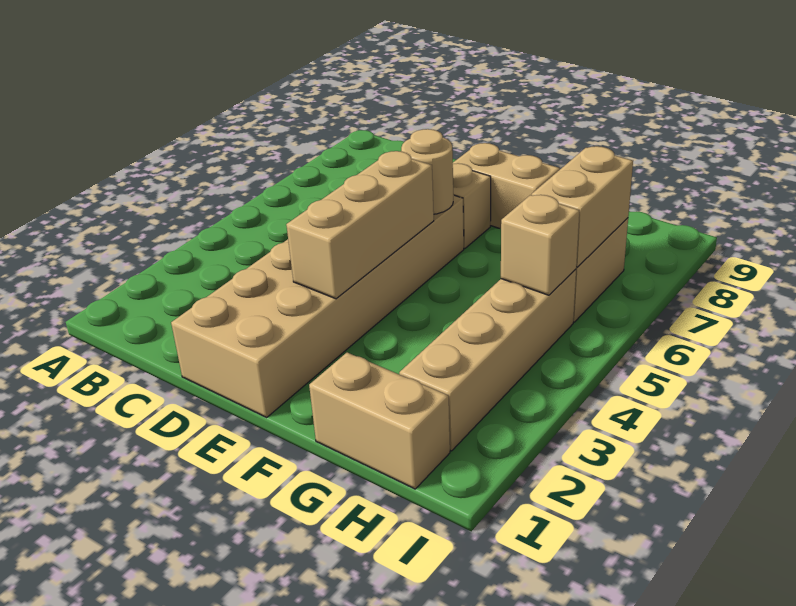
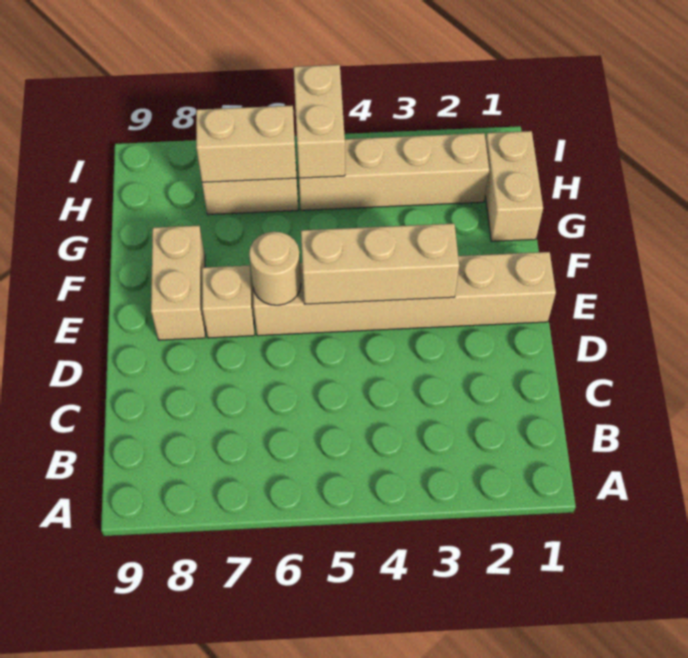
tan brick D1:E6 level 1 -> tan brick E1:E6 level 1
tan brick H5 level 2 -> tan brick H5:I5 level 2

